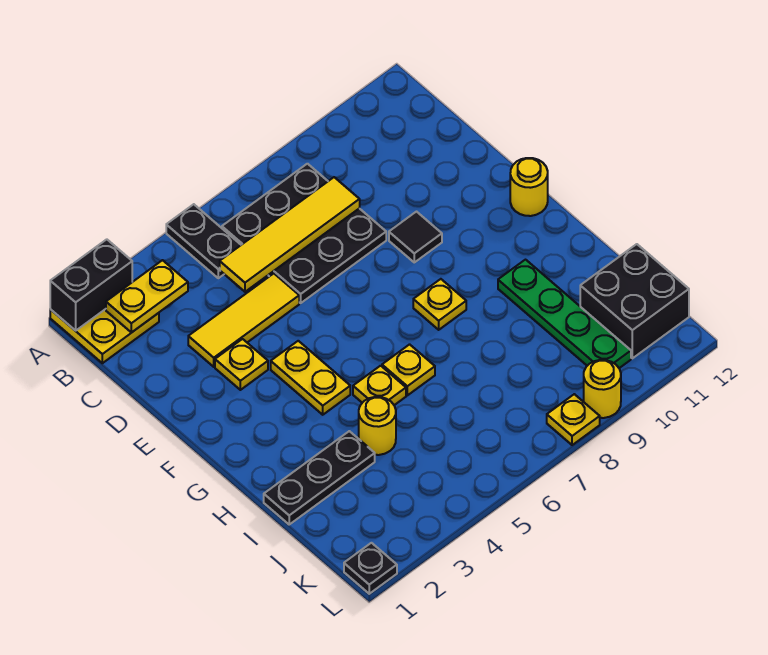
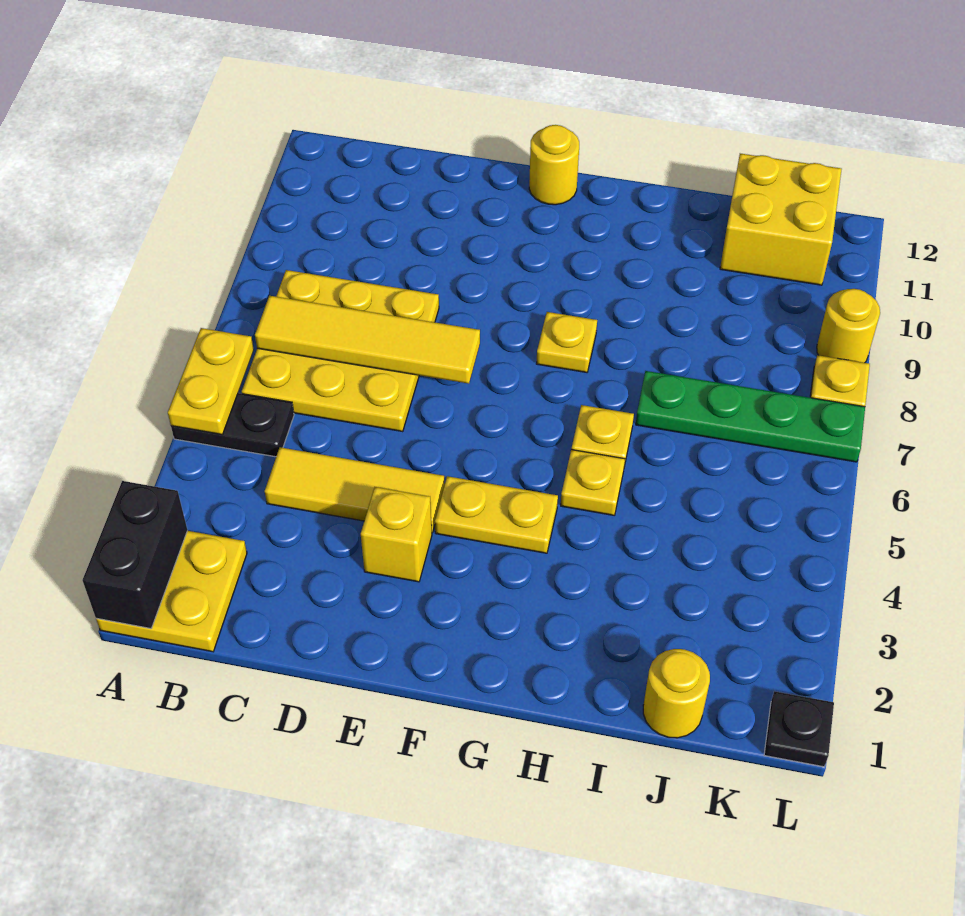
yellow plate B2:B3 level 2 -> yellow plate A5:A6 level 2
black plate B6:D8 level 1 -> yellow plate B6:D8 level 1
yellow tile C5:C8 level 2 -> yellow tile B7:E7 level 2
yellow tile D3:D5 level 1 -> yellow tile C4:E4 level 1
yellow plate E3 level 1 -> yellow brick E3 level 1
black tile E9 level 1 -> none
green plate H10:K10 level 1 -> green plate I7:L7 level 1
black plate I1:I3 level 1 -> none
yellow round brick I4 level 1 -> yellow round brick J1 level 1
black brick J11:K12 level 1 -> yellow brick J11:K12 level 1

